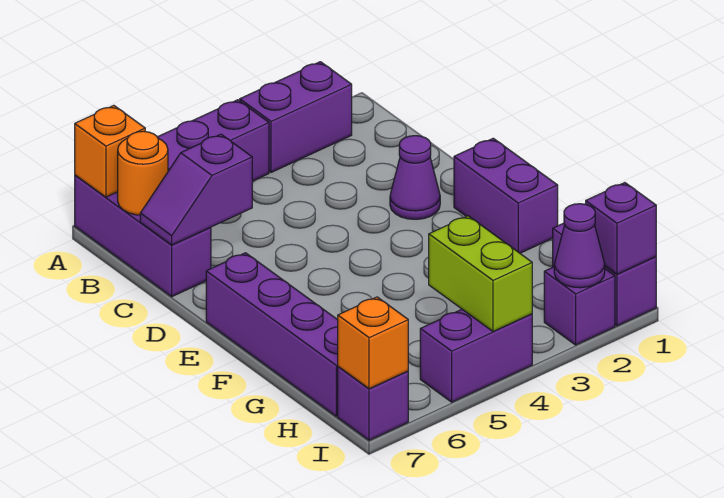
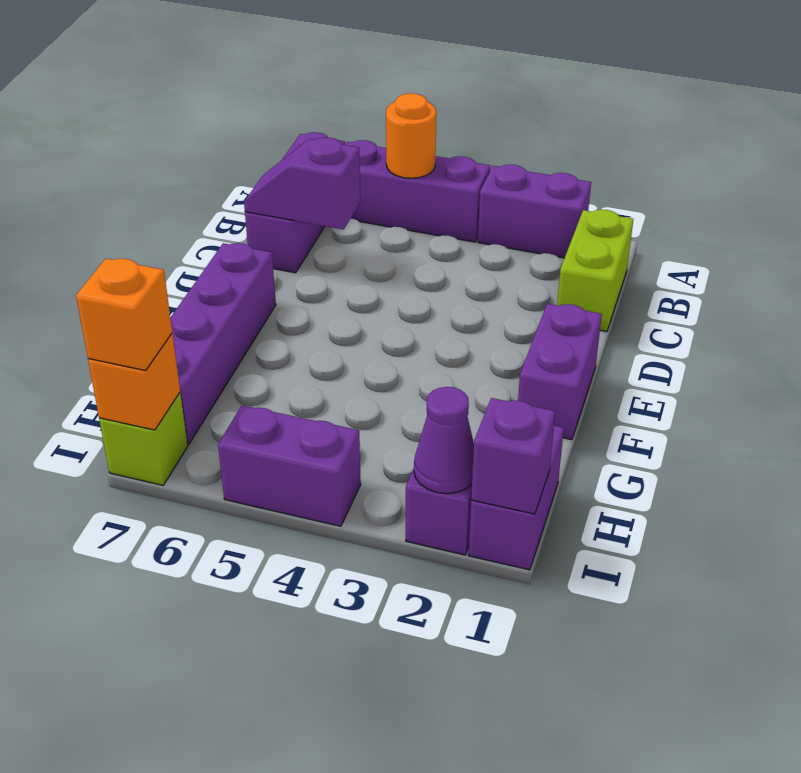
orange brick A7 level 2 -> orange brick I7 level 3
orange round brick B7 level 2 -> orange round brick A5 level 2
purple cone D2 level 1 -> none
lime brick H4:I4 level 2 -> lime brick B1:C1 level 1
purple brick I7 level 1 -> lime brick I7 level 1

